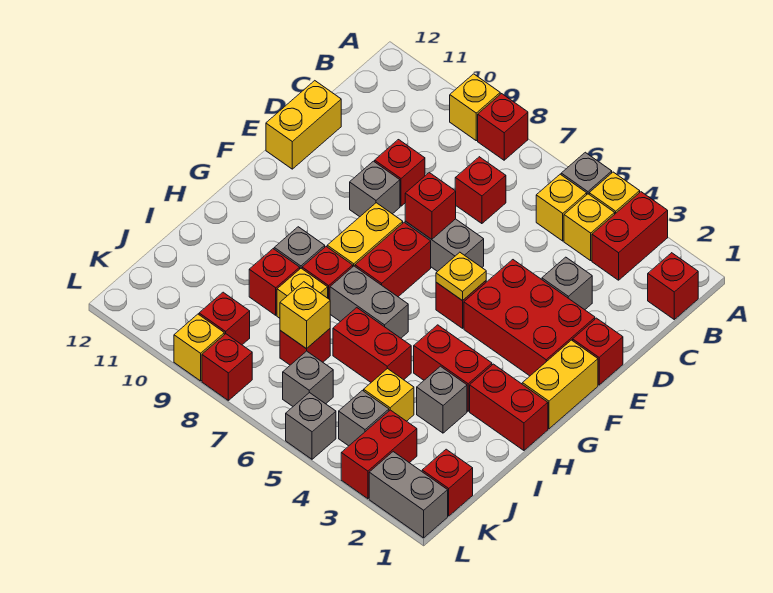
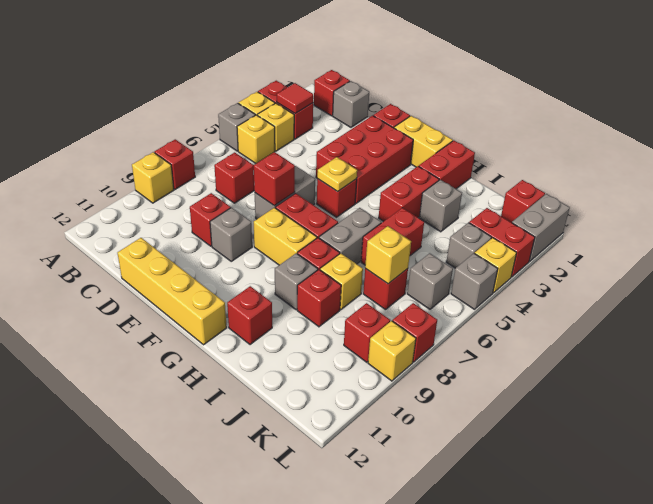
none -> red tile B3 level 2
grey brick D3 level 1 -> grey brick C1 level 1
yellow brick D12:E12 level 1 -> yellow brick D12:G12 level 1
none -> red brick H11 level 1
yellow brick J4 level 1 -> yellow brick L4 level 1

